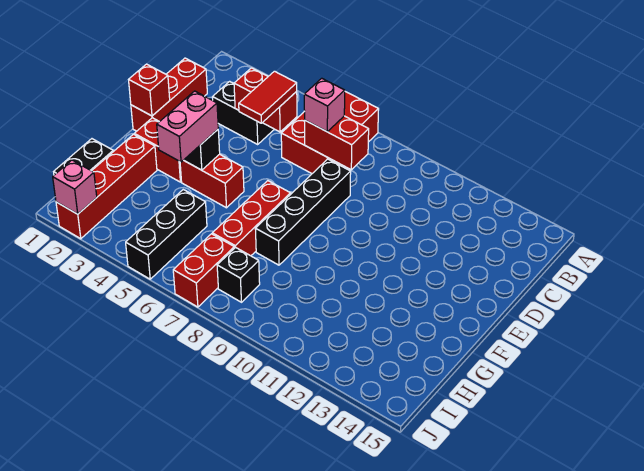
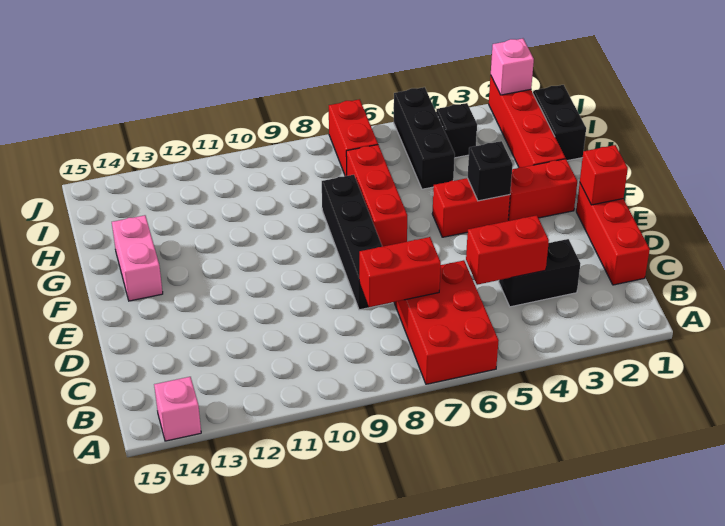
red tile C5:D5 level 3 -> none
pink brick C7 level 3 -> pink brick A14 level 1
pink brick F4:G4 level 3 -> pink brick F14:G14 level 1
black brick I8 level 1 -> black brick I4 level 1

